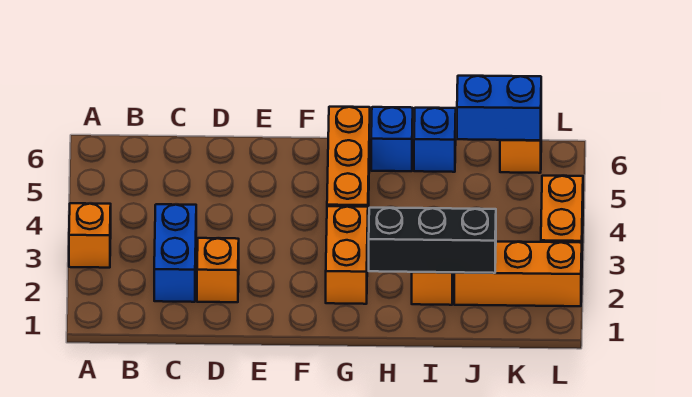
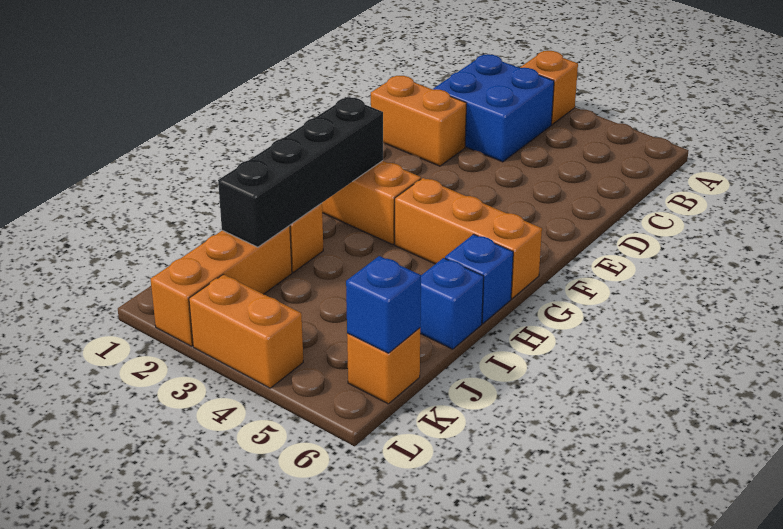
blue brick C2:C3 level 1 -> blue brick B2:C3 level 1
orange brick D2 level 1 -> orange brick D1:D2 level 1
black brick H2:J2 level 2 -> black brick G2:J2 level 2
blue brick J6:K6 level 2 -> blue brick K6 level 2

